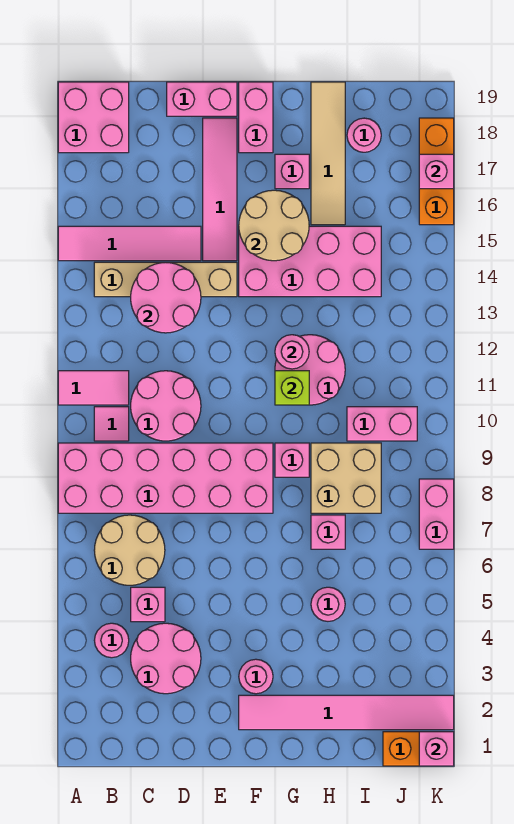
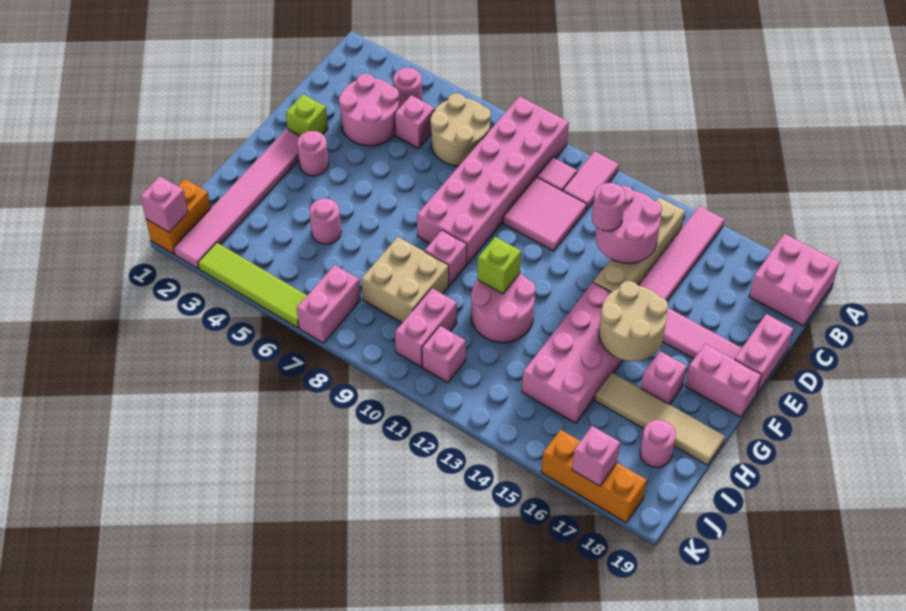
pink round brick C10:D11 level 1 -> pink tile C10:D11 level 1
none -> lime brick E2 level 1
pink round brick G12 level 2 -> pink round brick D13 level 3
pink brick H7 level 1 -> pink brick J11 level 1
none -> lime tile K3:K6 level 1
pink brick K7:K8 level 1 -> pink brick J7:K7 level 1

